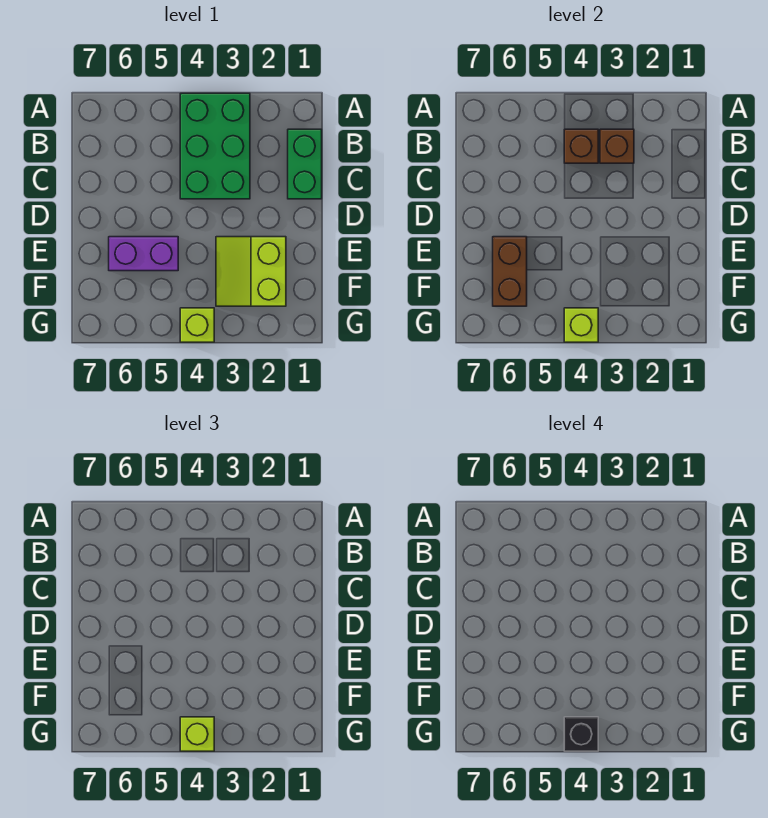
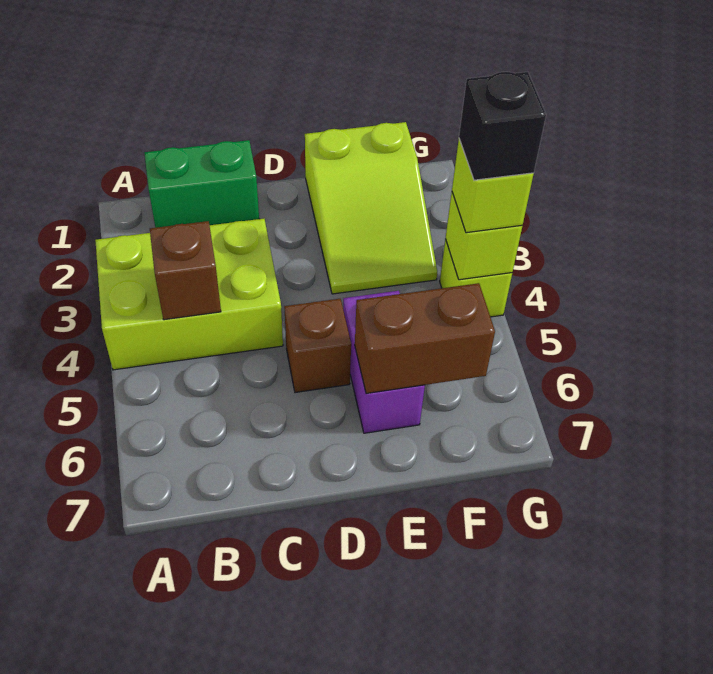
green brick A3:C4 level 1 -> lime brick A3:C4 level 1
brown brick B3 level 2 -> brown brick D5 level 1
lime slope E2:F3 level 1 top 2 -> lime slope E1:F3 level 1 top 1

